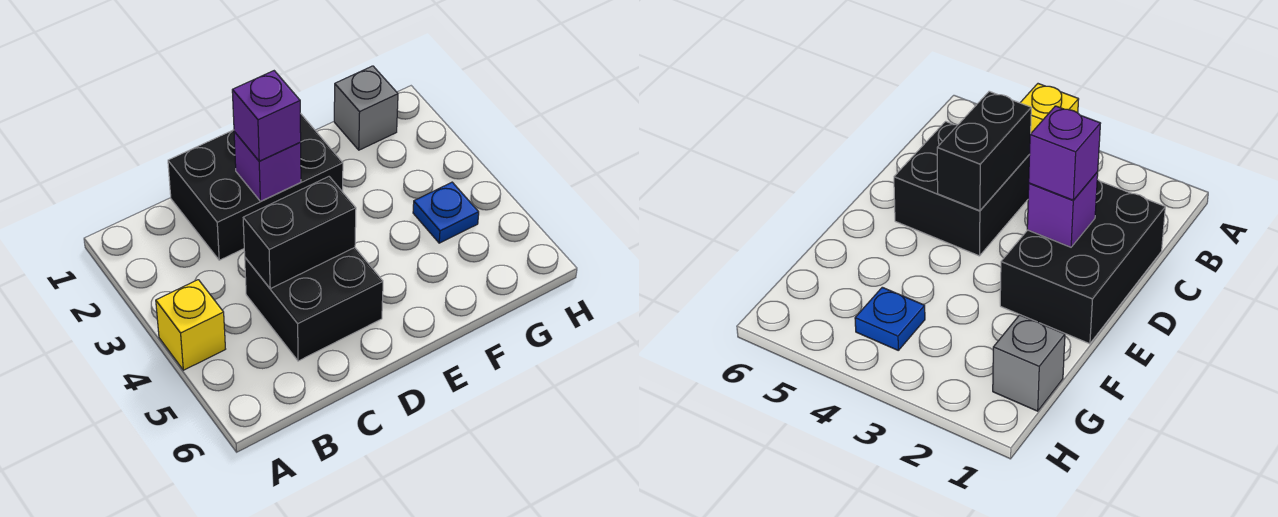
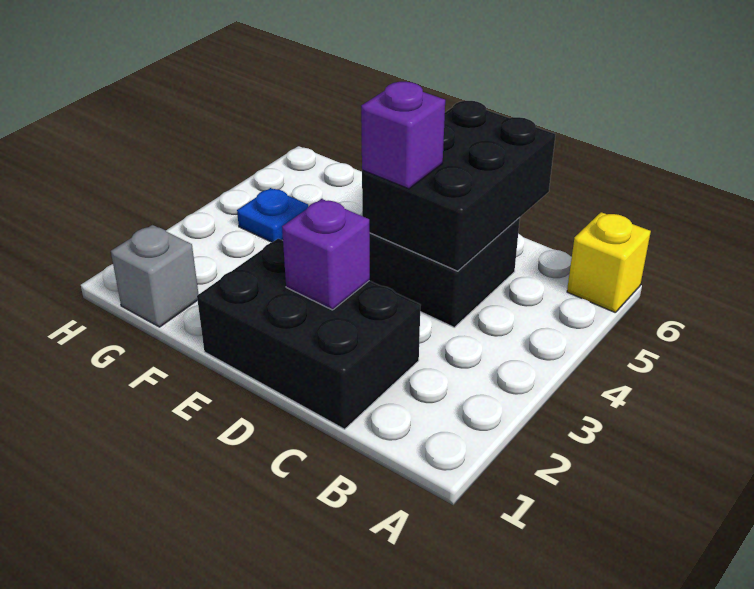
yellow brick A4 level 1 -> yellow brick A6 level 1
black brick C4:D4 level 2 -> black brick C4:D6 level 2
purple brick D2 level 3 -> purple brick D4 level 3

